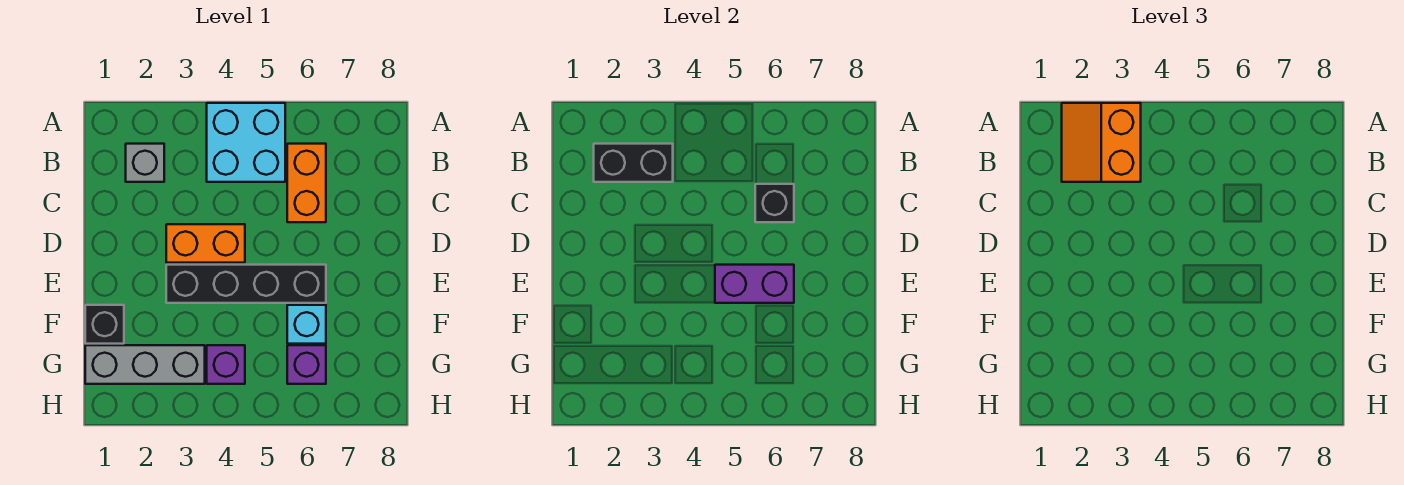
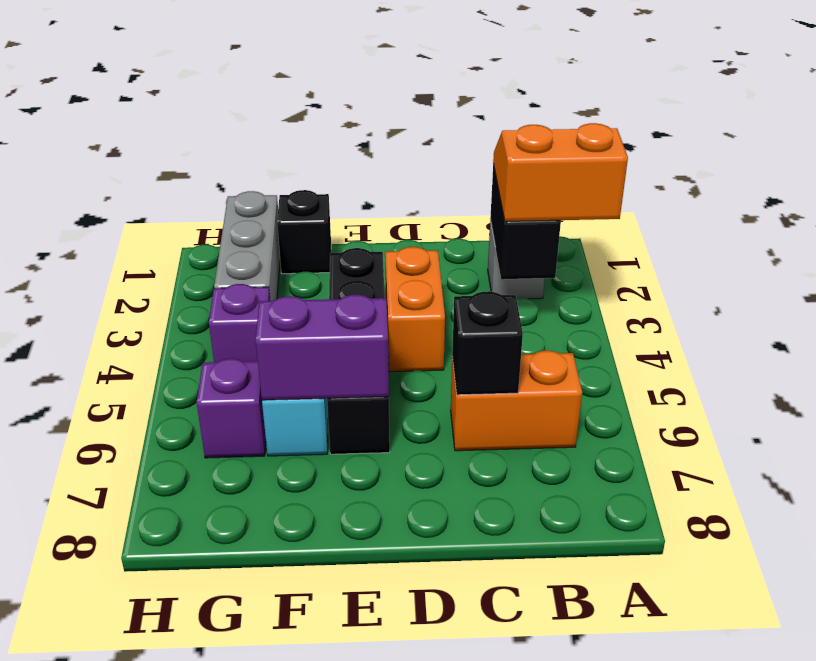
cyan brick A4:B5 level 1 -> none
purple brick E5:E6 level 2 -> purple brick E6:F6 level 2

